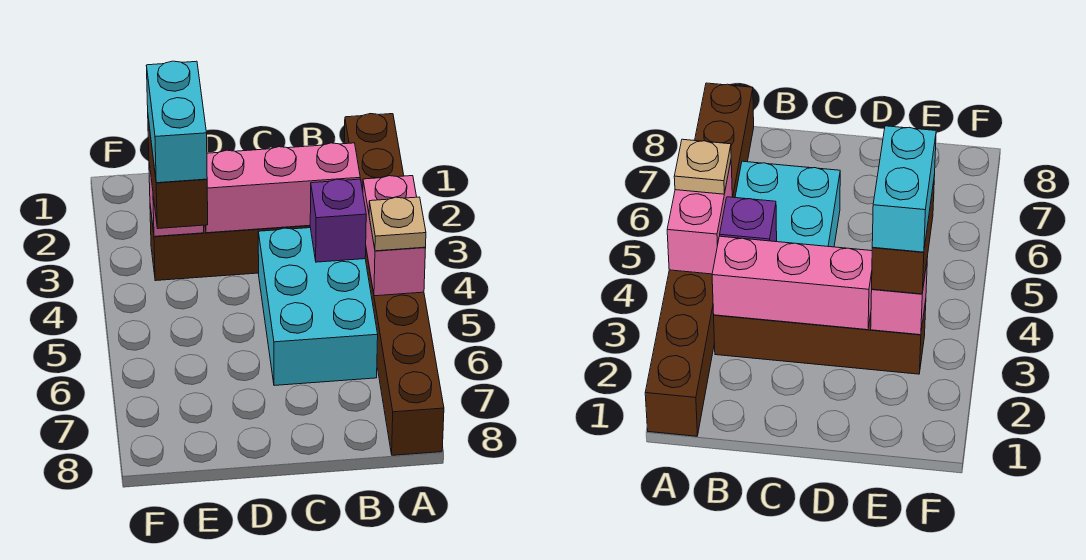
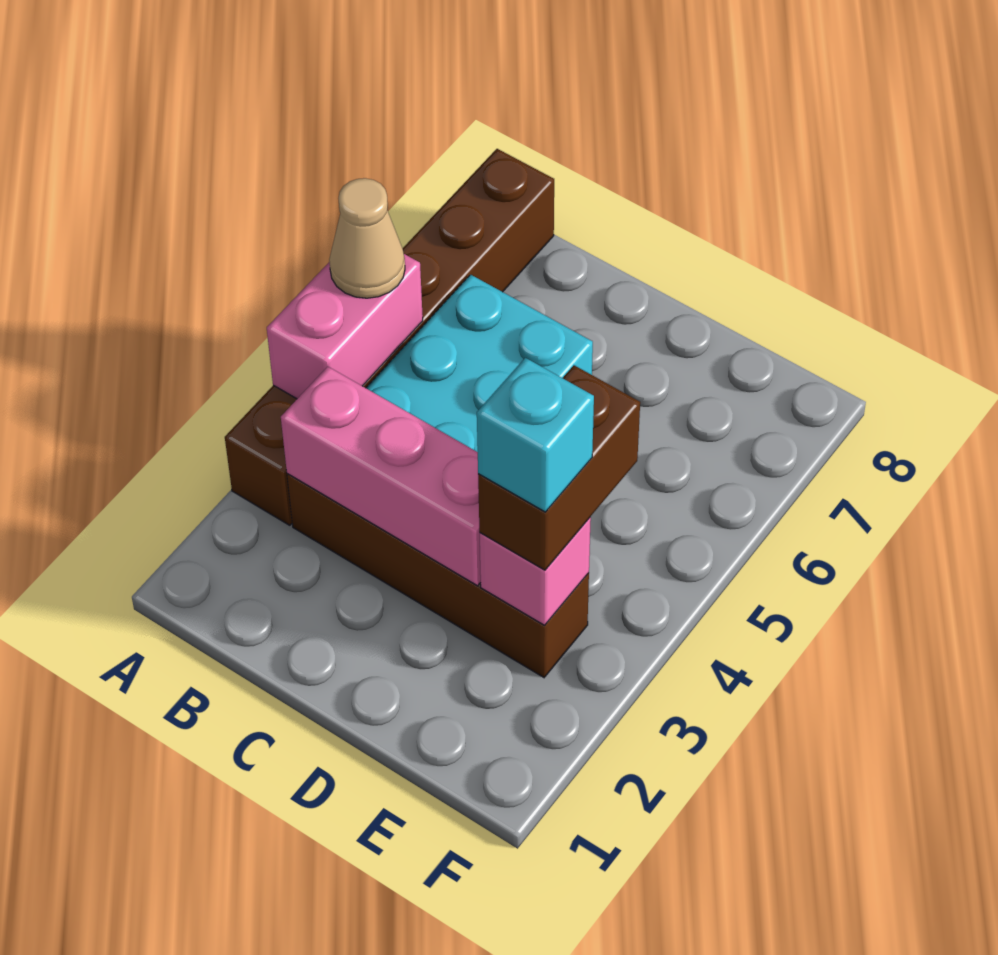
brown brick A1:A8 level 1 -> brown brick A3:A8 level 1
tan plate A5 level 3 -> tan cone A5 level 3
purple brick B4 level 2 -> none
cyan brick E3:E4 level 4 -> cyan brick E3 level 4

